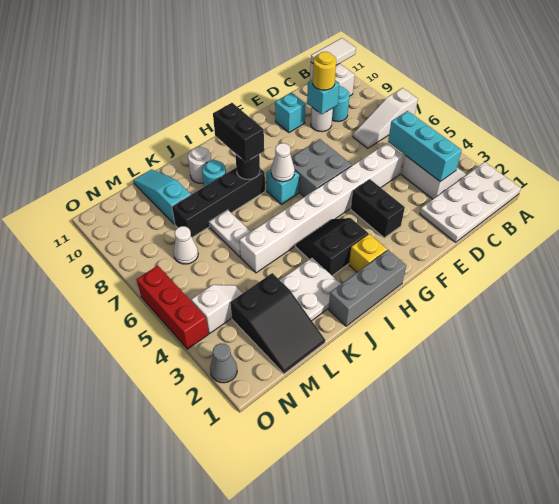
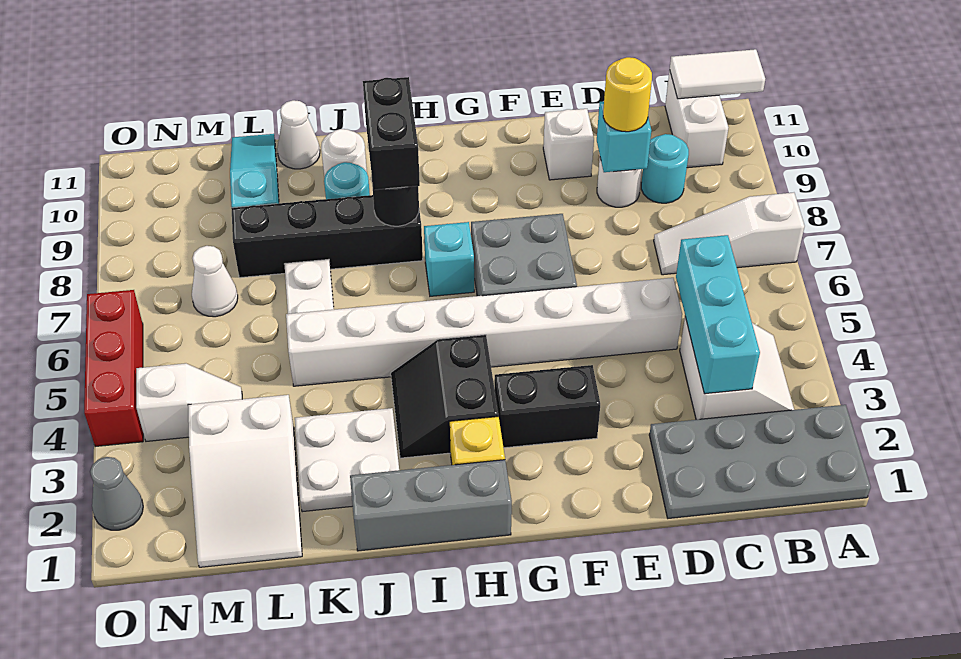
white plate A1:D2 level 1 -> grey plate A1:D2 level 1
cyan brick E10 level 1 -> white brick E10 level 1
black brick F3:F4 level 1 -> black brick F3:G3 level 1
black slope H3:I4 level 1 top 3 -> black slope H3:I4 level 1 top H
white cone H7 level 2 -> white cone K11 level 1
black slope L1:M3 level 1 top 3 -> white slope L1:M3 level 1 top 3

